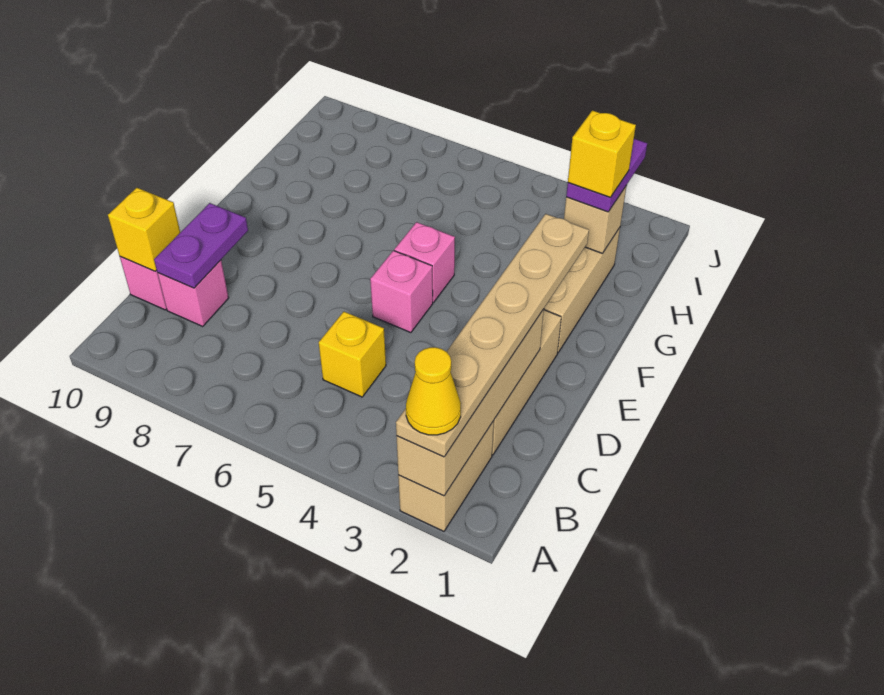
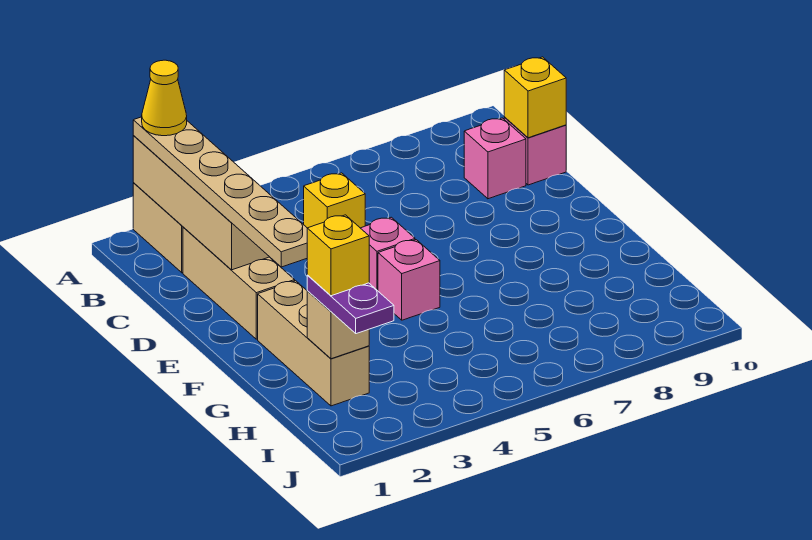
purple plate C9:D9 level 2 -> none

